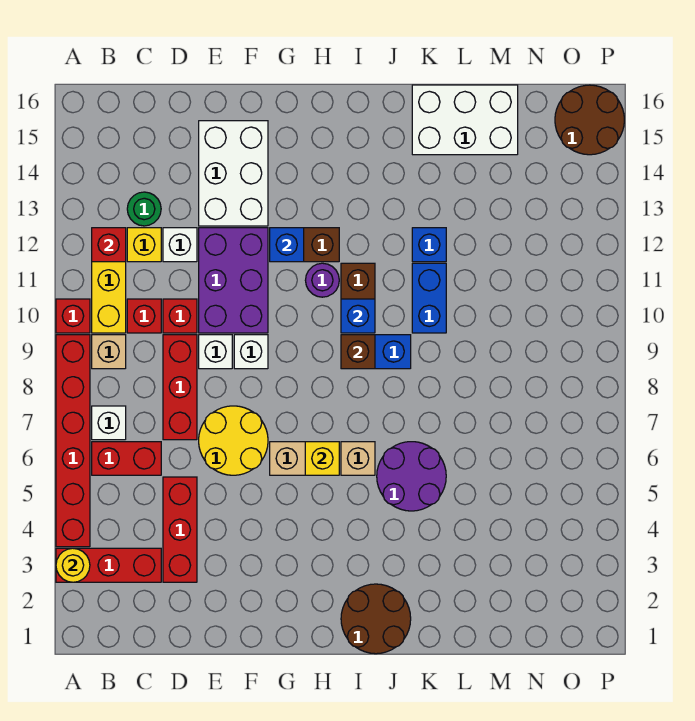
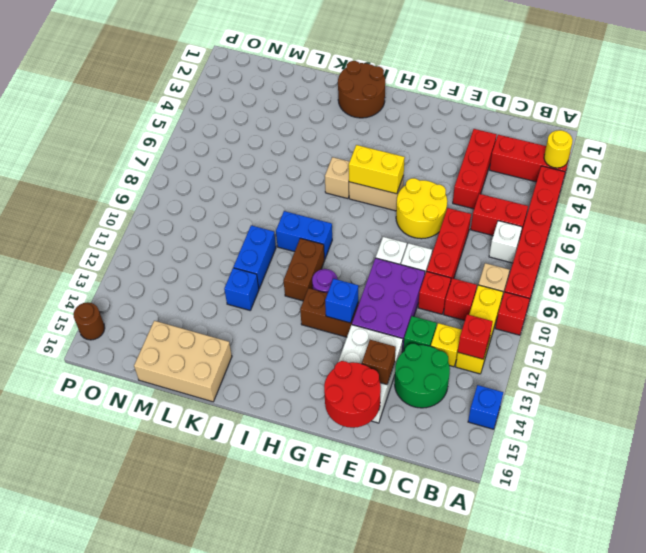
green round brick C13 level 1 -> green round brick C13:D14 level 1
white brick D12 level 1 -> green brick D12 level 1
none -> red round brick E15:F16 level 2
yellow brick H6 level 2 -> yellow brick G6:H6 level 2
brown brick I9 level 2 -> brown brick E14 level 2
blue brick I10 level 2 -> blue brick A14 level 1
purple round brick J5:K6 level 1 -> none
white brick K15:M16 level 1 -> tan brick K15:M16 level 1
brown round brick O15:P16 level 1 -> brown round brick P15 level 1

